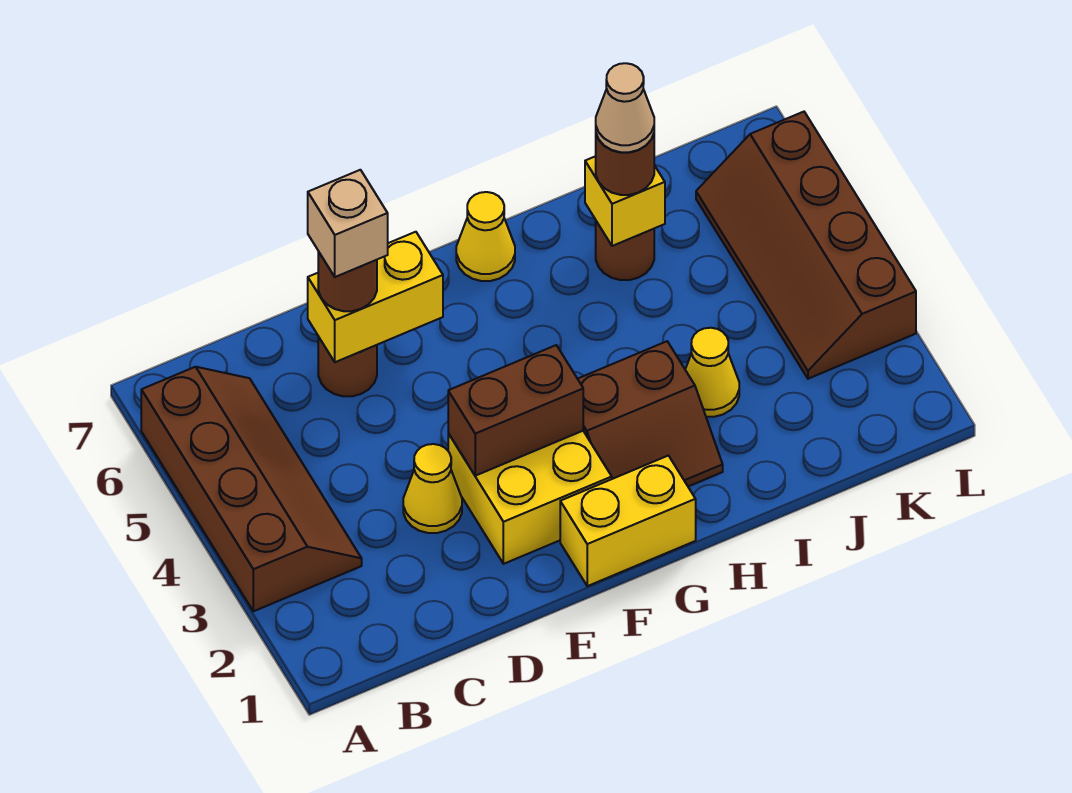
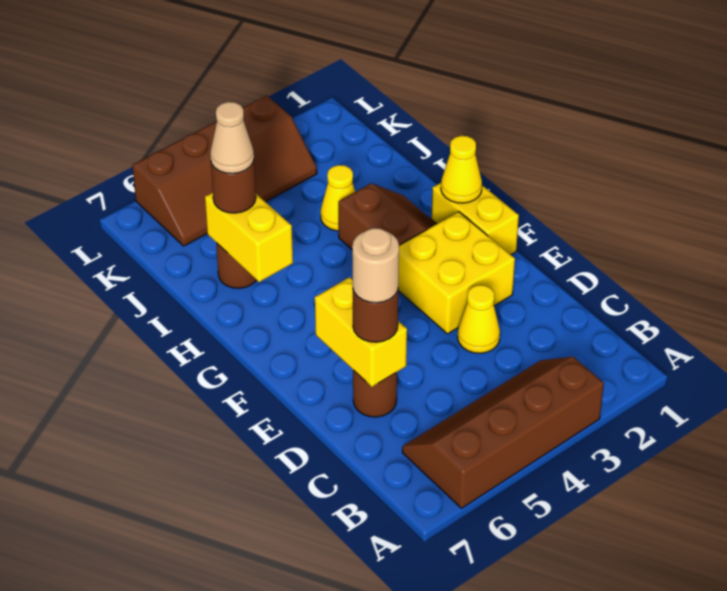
tan brick D6 level 4 -> tan round brick D6 level 4
brown brick E3:F3 level 2 -> none
yellow cone G7 level 1 -> yellow cone G1 level 2
yellow brick I6 level 2 -> yellow brick H6:I6 level 2

